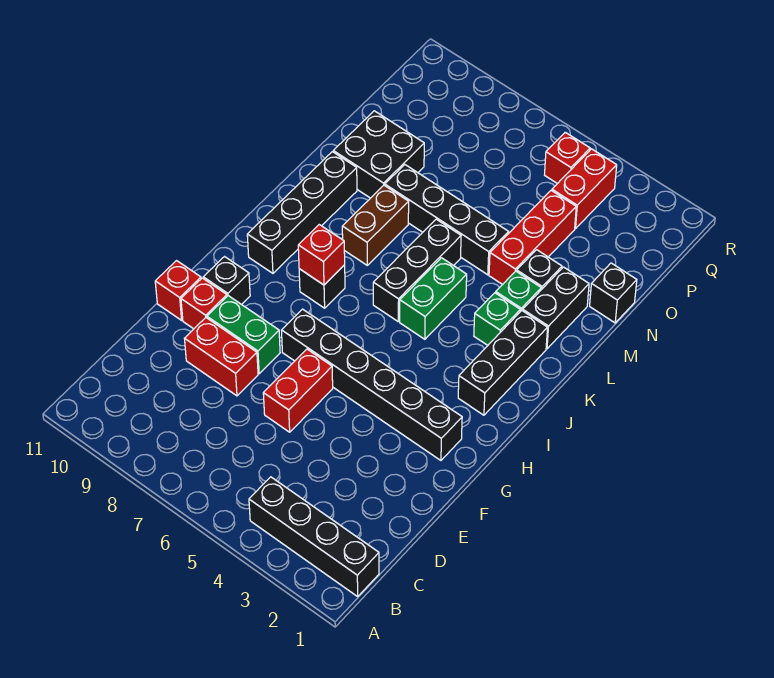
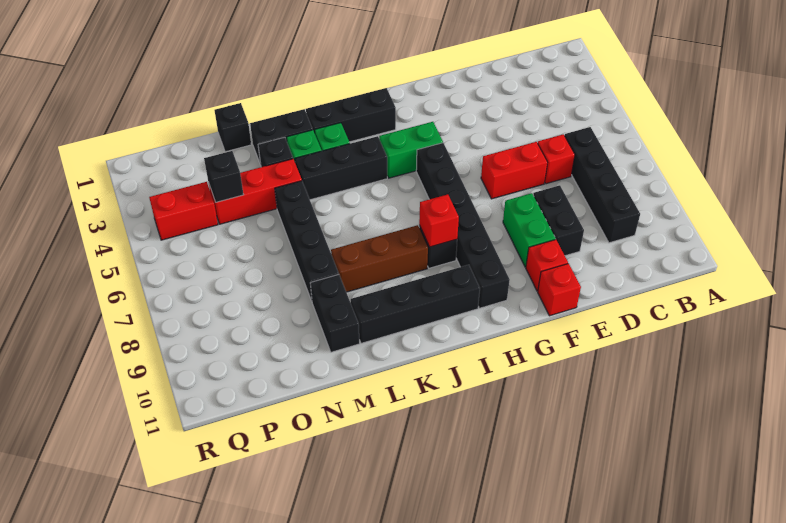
black brick B1:B4 level 1 -> black brick C6:C9 level 1
red brick E8:E9 level 1 -> black brick E8:E9 level 1
black brick G2:G7 level 1 -> black brick H5:H10 level 1
black brick G10 level 1 -> black brick O4 level 2
green brick J5:K5 level 1 -> green brick H4:I4 level 1
black brick J6:L6 level 1 -> black brick J4:L4 level 1
brown brick K8:L8 level 1 -> brown brick J8:L8 level 1
black brick M9:N10 level 1 -> black brick M9:M10 level 1
red brick Q5 level 1 -> red brick D6 level 1

